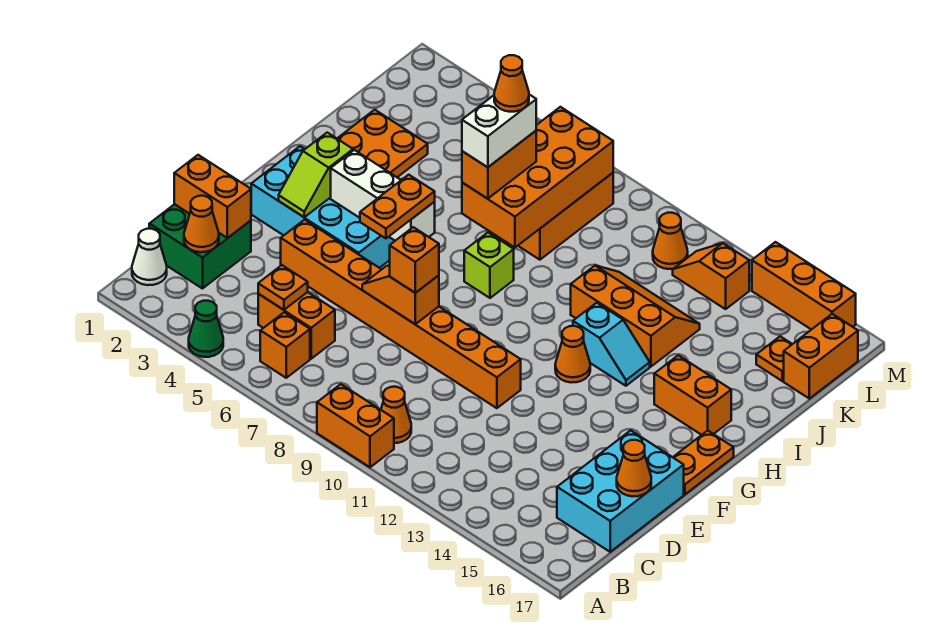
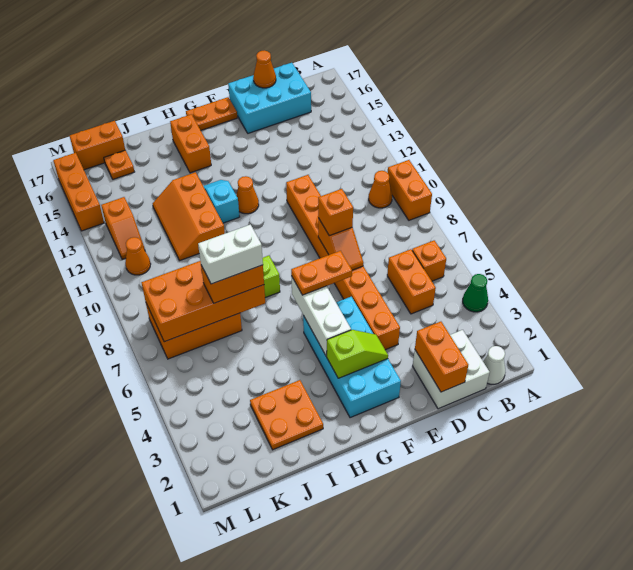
green brick C1:D2 level 1 -> white brick C1:D2 level 1
orange cone C2 level 2 -> none
orange plate C5 level 2 -> none
orange cone J7 level 5 -> none

